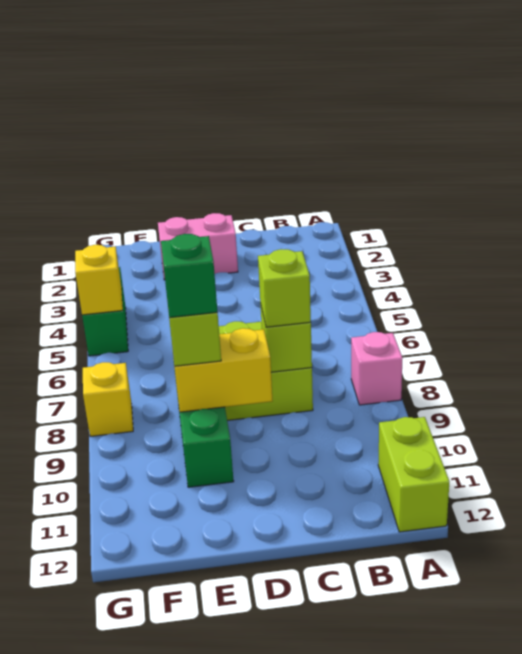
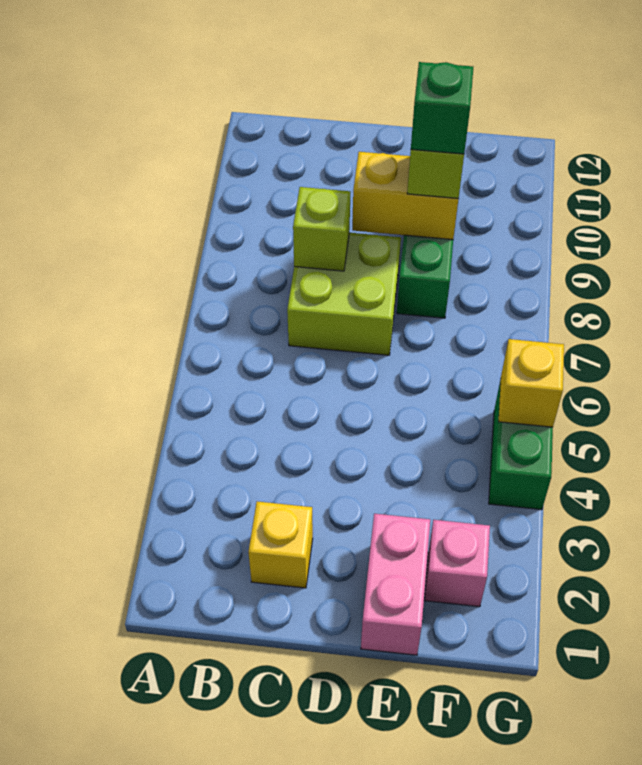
pink brick A8 level 1 -> pink brick F2 level 1
lime brick A11:A12 level 1 -> none
lime brick C8 level 3 -> none
pink brick D2:E2 level 1 -> pink brick E1:E2 level 1
yellow brick G8 level 1 -> yellow brick C2 level 1

